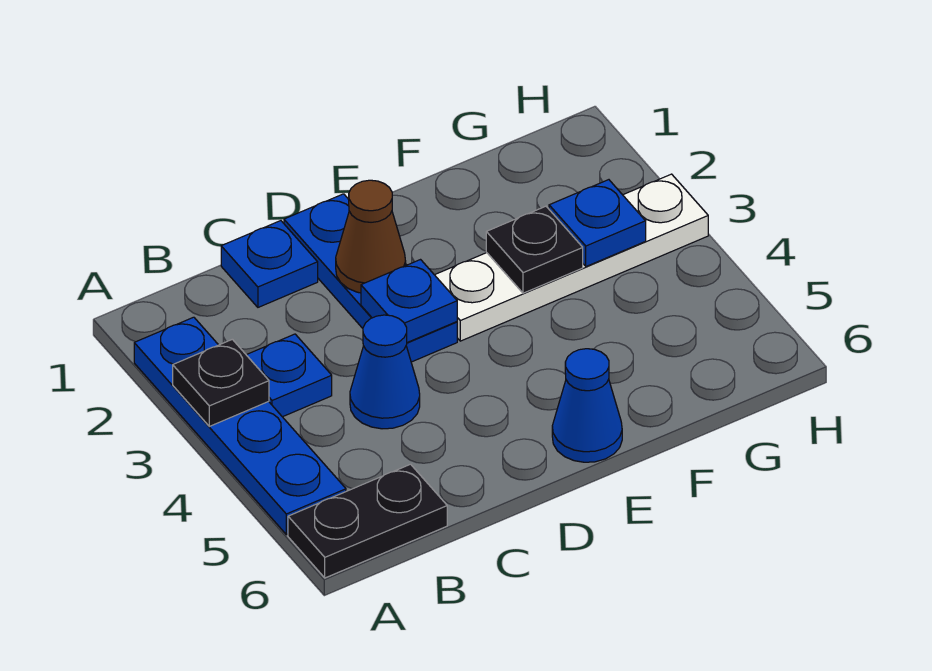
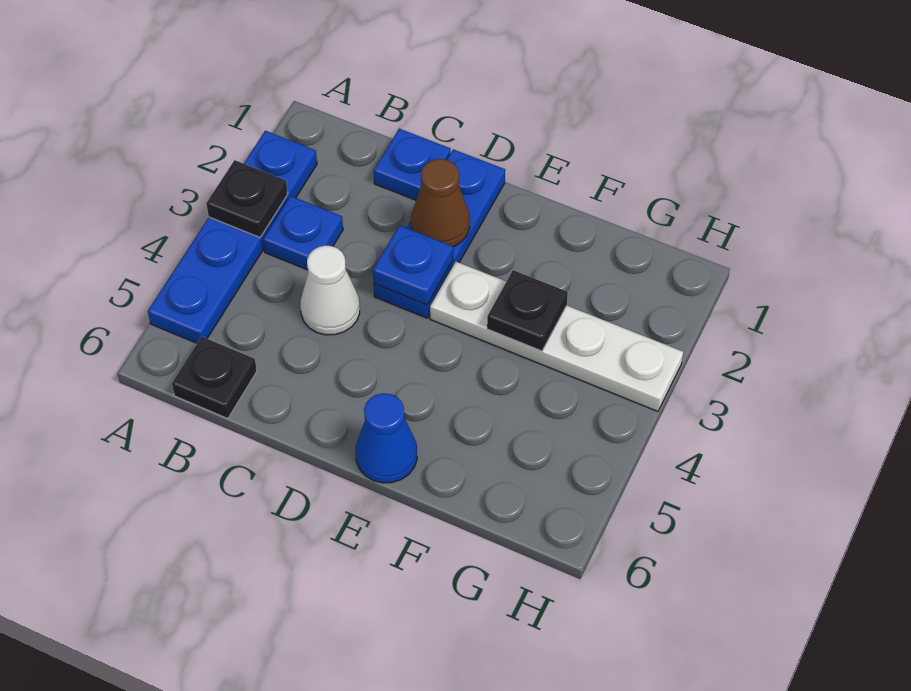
black plate A6:B6 level 1 -> black plate B6 level 1
blue cone C4 level 1 -> white cone C4 level 1
blue plate G3 level 2 -> none

